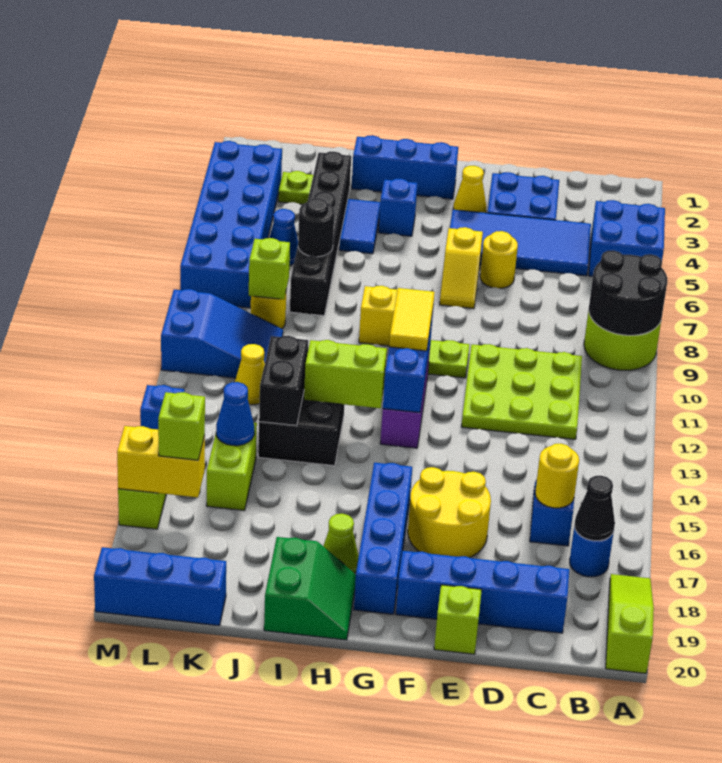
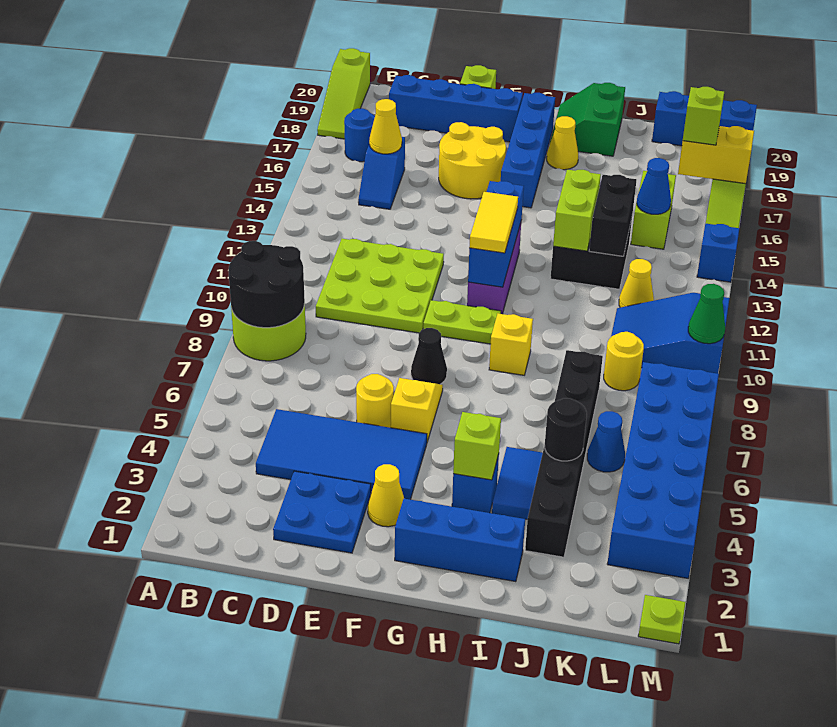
blue brick A4:B5 level 1 -> none
black cone B17 level 2 -> black cone F8 level 1
yellow round brick C16 level 2 -> yellow cone C16 level 2
lime brick H13:I13 level 2 -> lime brick I13:I14 level 2
lime cone H18 level 1 -> yellow cone H18 level 1
black round brick J7 level 2 -> black round brick J5 level 2
lime plate K3 level 1 -> lime plate M1 level 1
lime brick K9 level 2 -> lime brick H4 level 2
none -> green cone M10 level 2

